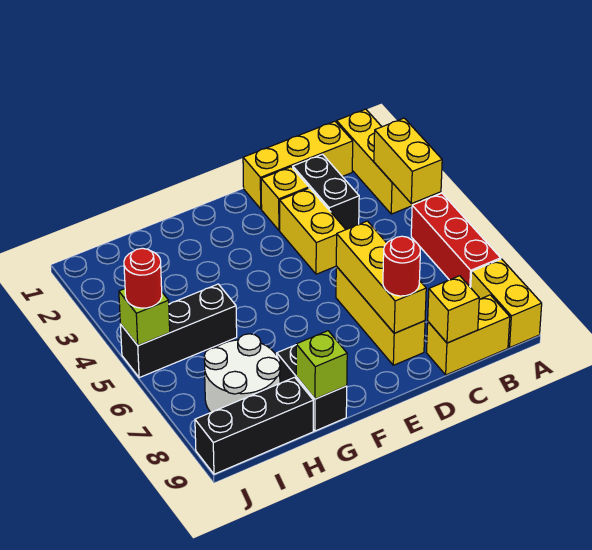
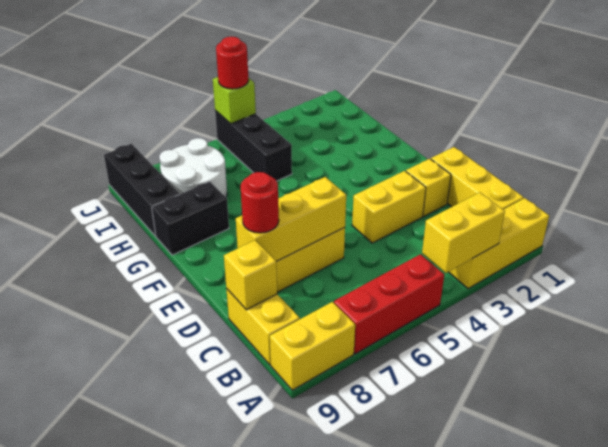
black brick C2:C3 level 1 -> none
lime brick G9 level 2 -> none

